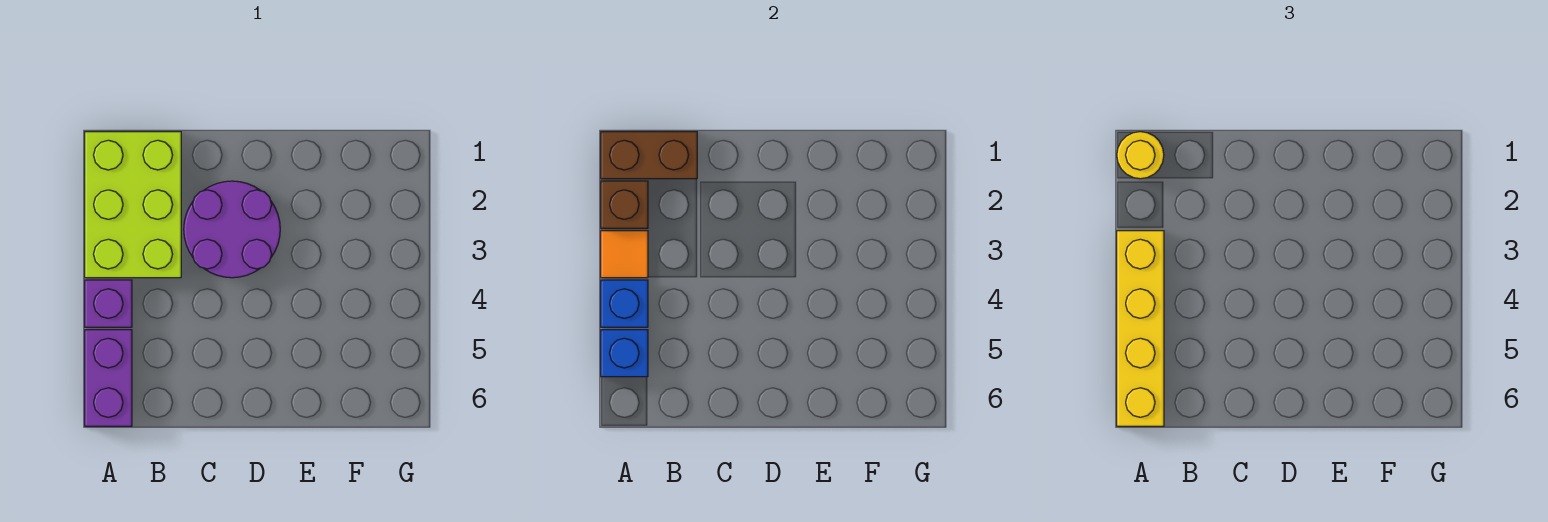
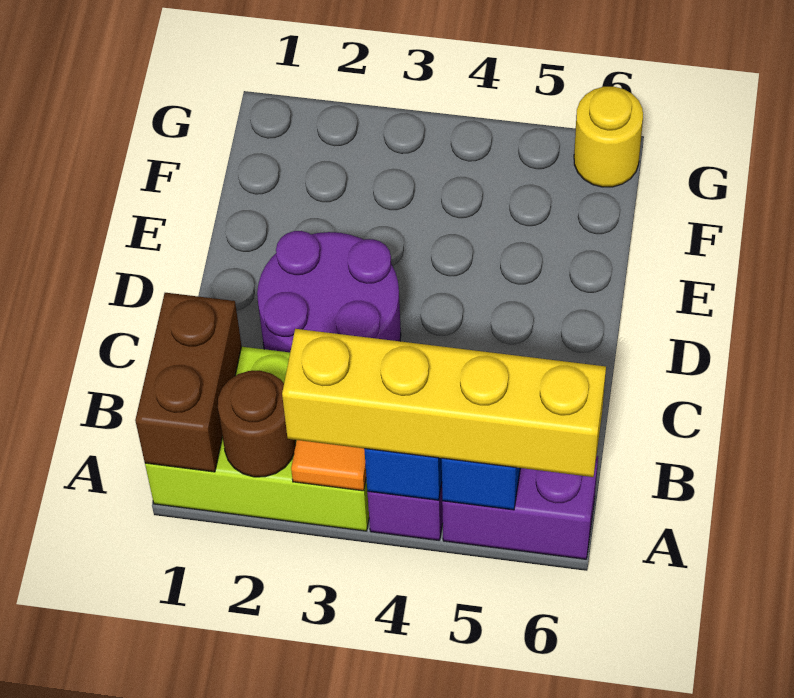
yellow round brick A1 level 3 -> yellow round brick G6 level 1
brown brick A2 level 2 -> brown round brick A2 level 2

